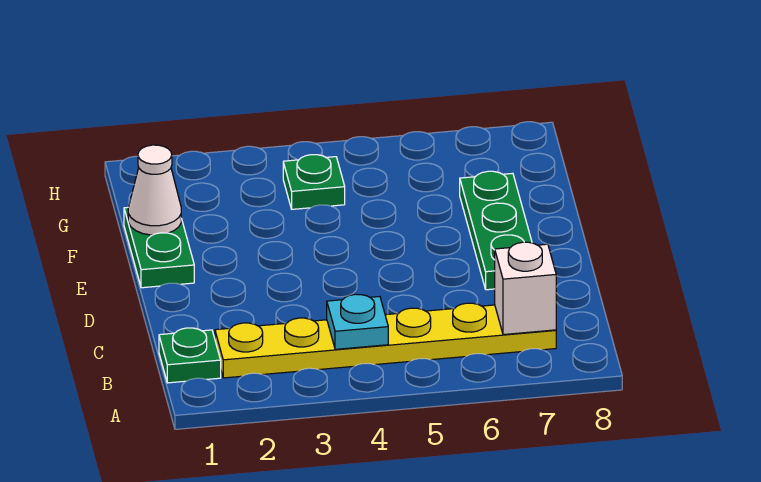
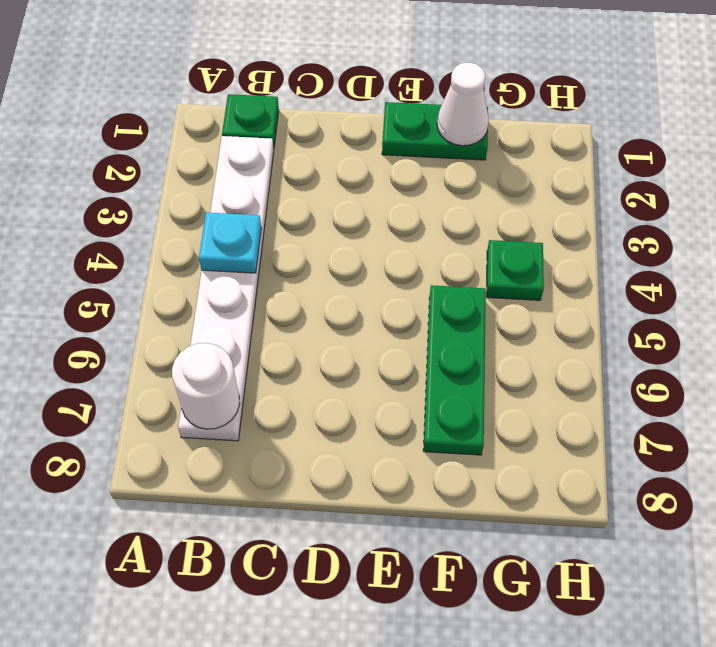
yellow plate B2:B7 level 1 -> white plate B2:B7 level 1
white brick B7 level 2 -> white round brick B7 level 2
green plate D7:F7 level 1 -> green plate F5:F7 level 1

